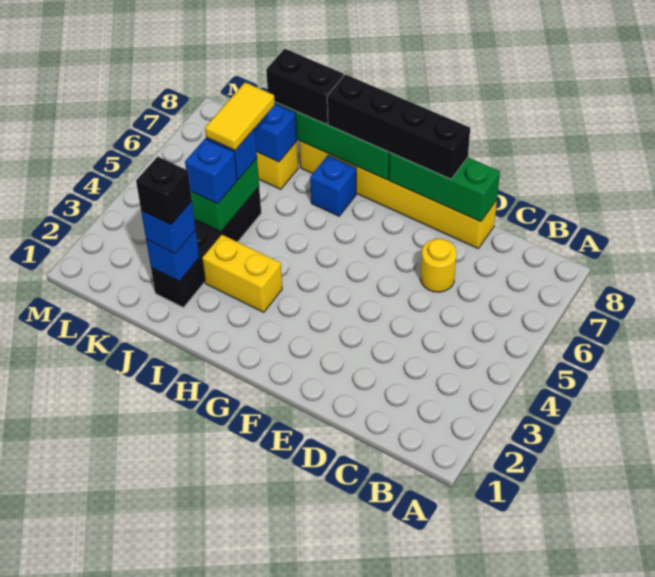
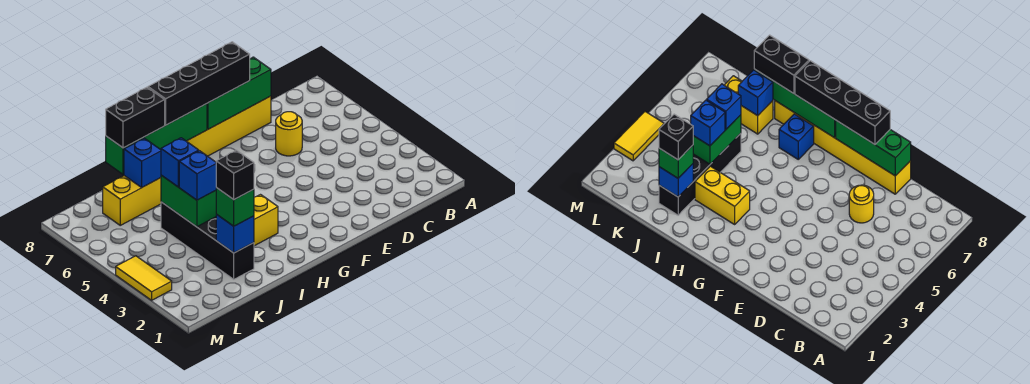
blue brick J2 level 3 -> green brick J2 level 3
yellow tile J5:J6 level 4 -> yellow tile M3:M4 level 1

